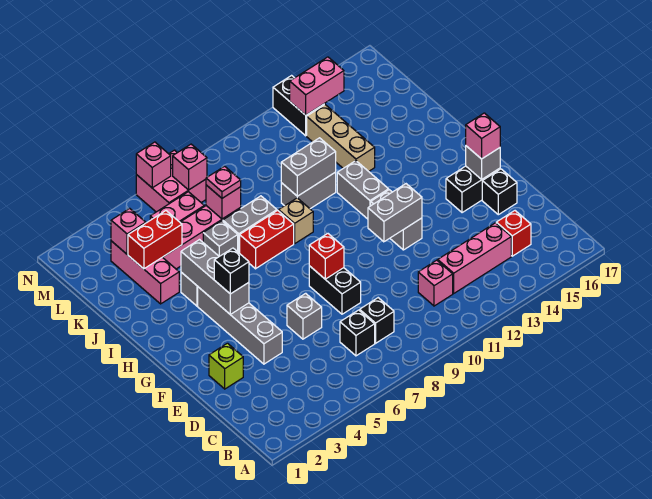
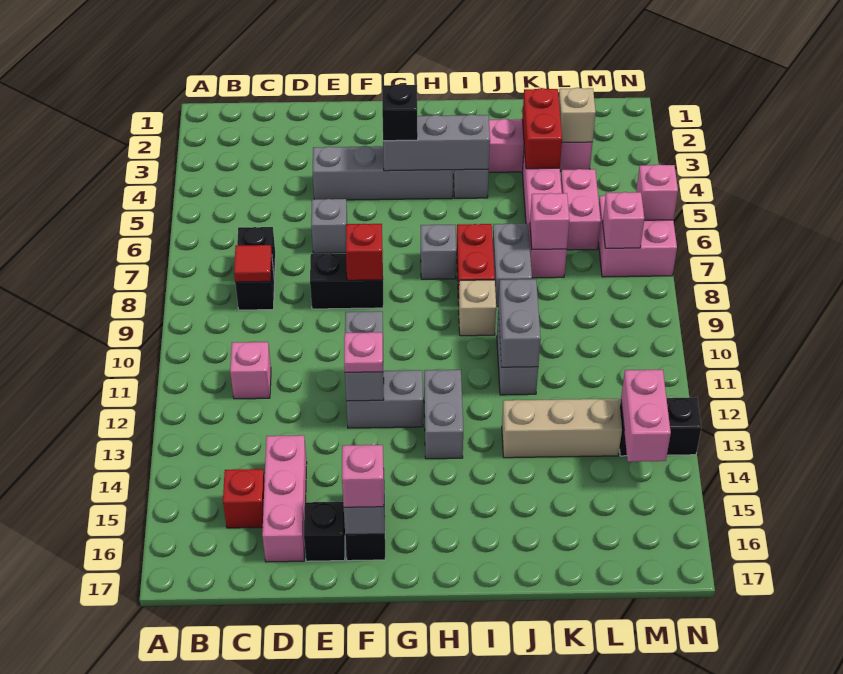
none -> red tile C8 level 2
pink brick C12:C14 level 1 -> pink brick D14:D16 level 1
lime brick E2 level 1 -> none
grey brick H12:I12 level 1 -> grey brick H12:H13 level 1
grey brick J6 level 1 -> grey brick H7 level 1
pink plate K7 level 3 -> pink plate F12 level 3
pink brick L3 level 2 -> tan brick L3 level 2

